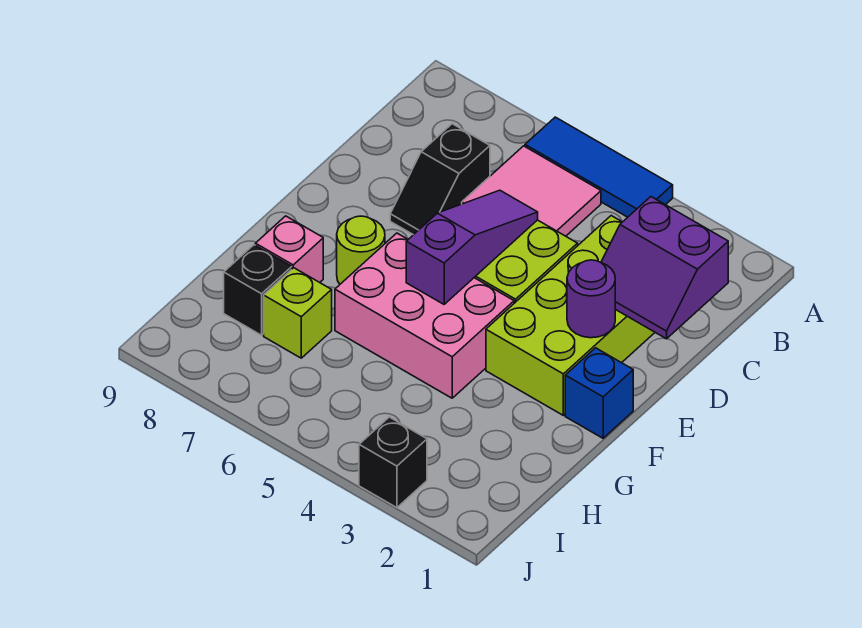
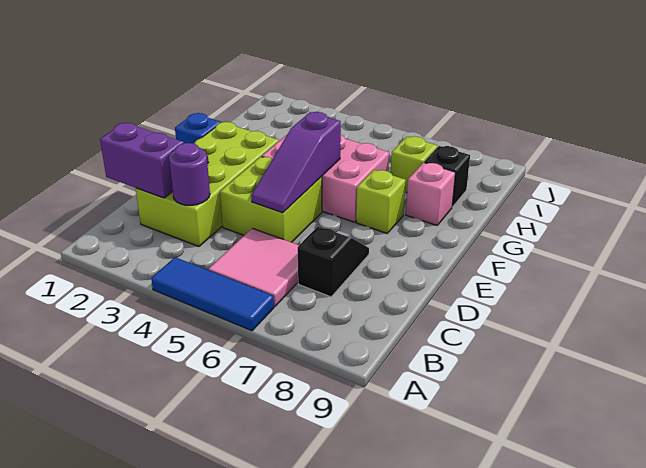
purple round brick E2 level 2 -> purple round brick C3 level 2
lime round brick F7 level 1 -> lime brick F7 level 1
black brick J3 level 1 -> none

